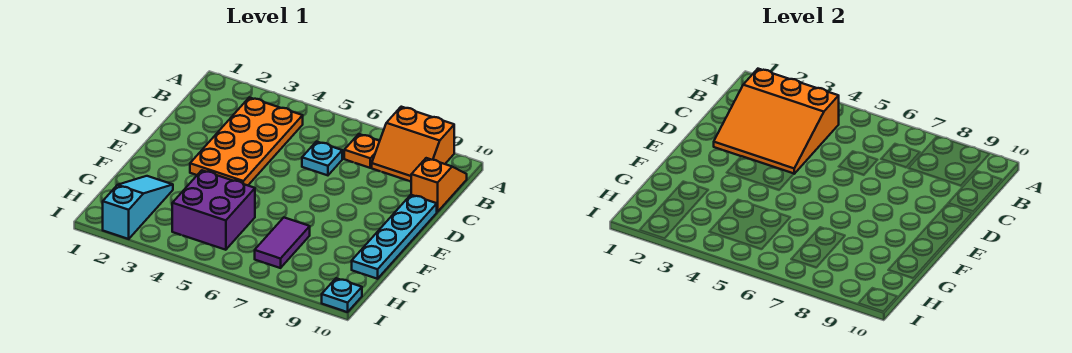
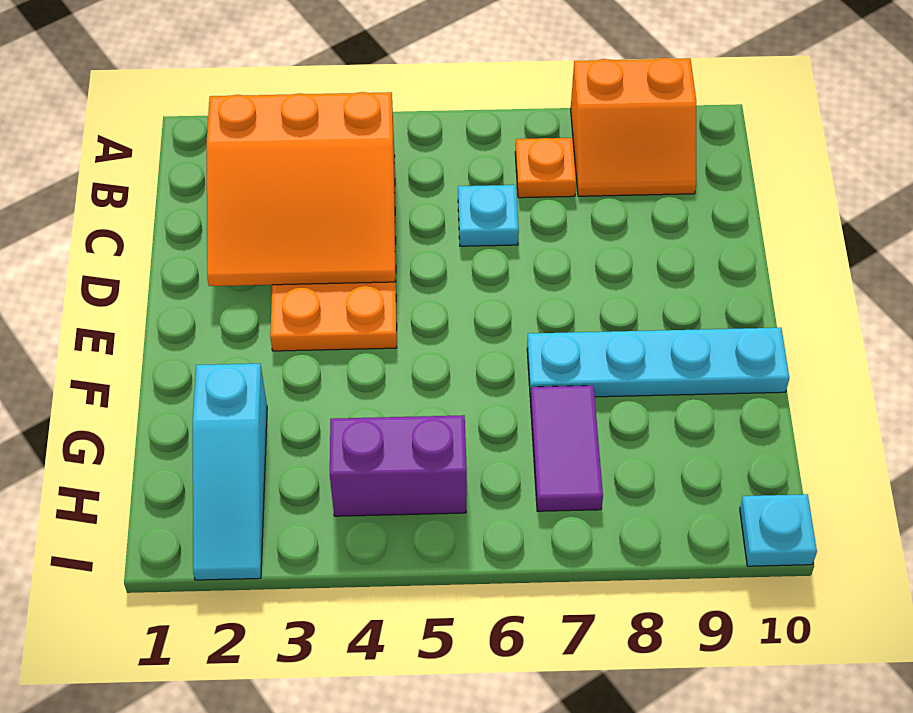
orange slope B10:C10 level 1 top C -> none
cyan plate D10:G10 level 1 -> cyan plate F7:F10 level 1
cyan slope G2:I2 level 1 top I -> cyan slope G2:I2 level 1 top G
purple brick G4:H5 level 1 -> purple brick H4:H5 level 1

